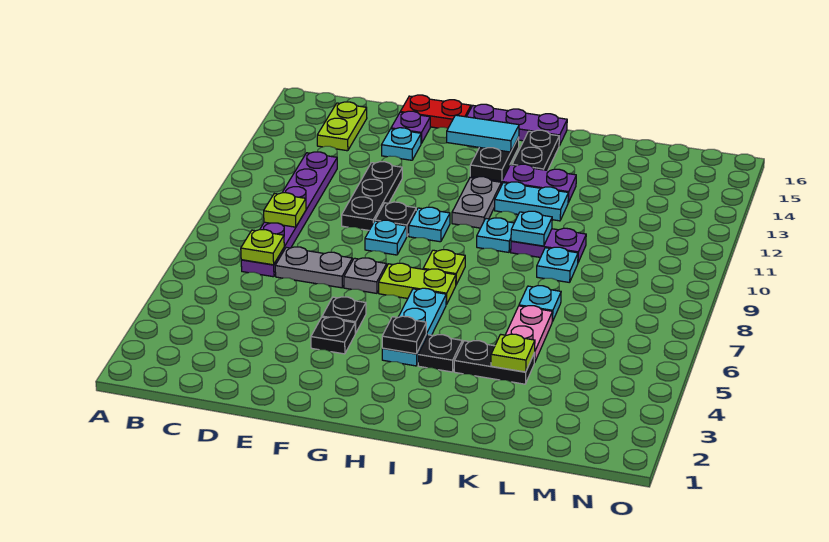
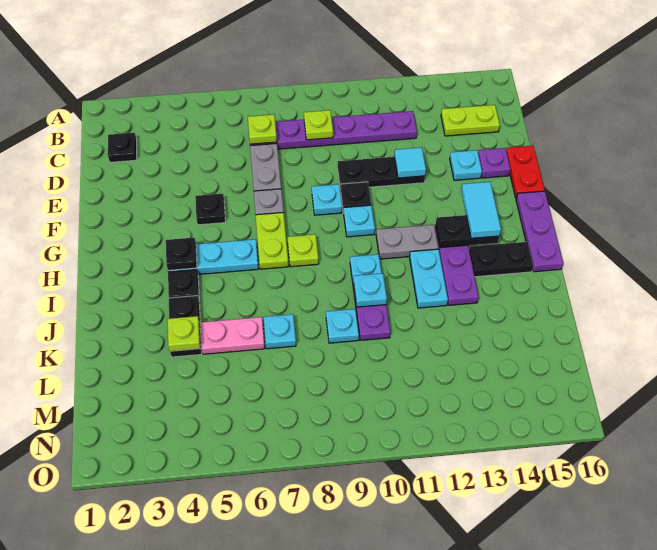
none -> cyan tile E12 level 2
black plate F4 level 1 -> black plate C2 level 1

